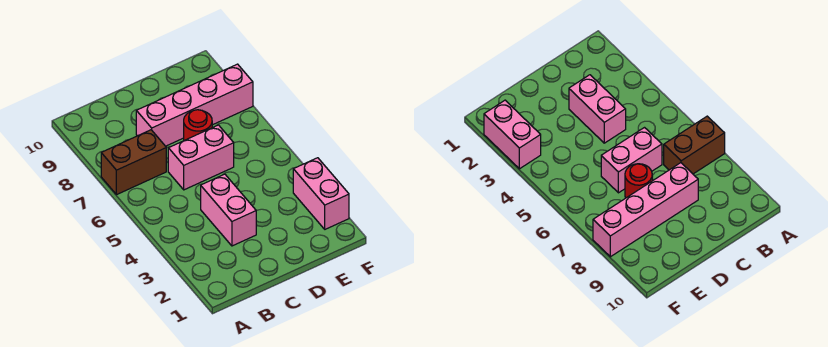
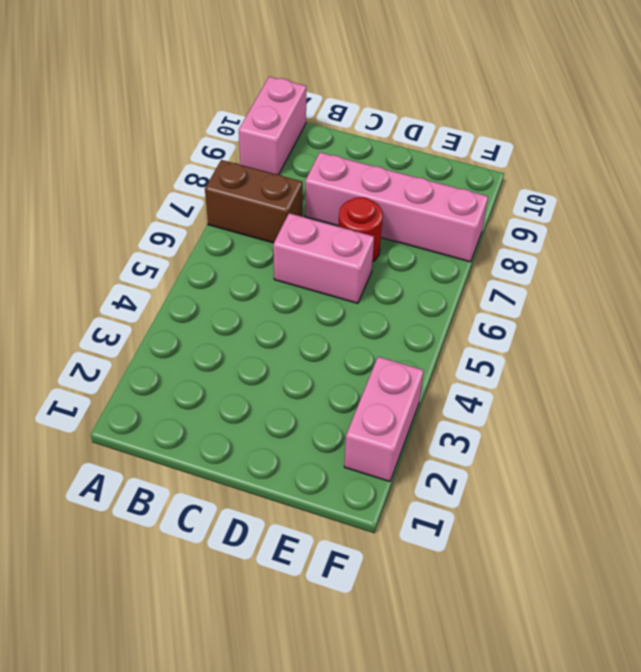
pink brick C3:C4 level 1 -> pink brick A9:A10 level 1

